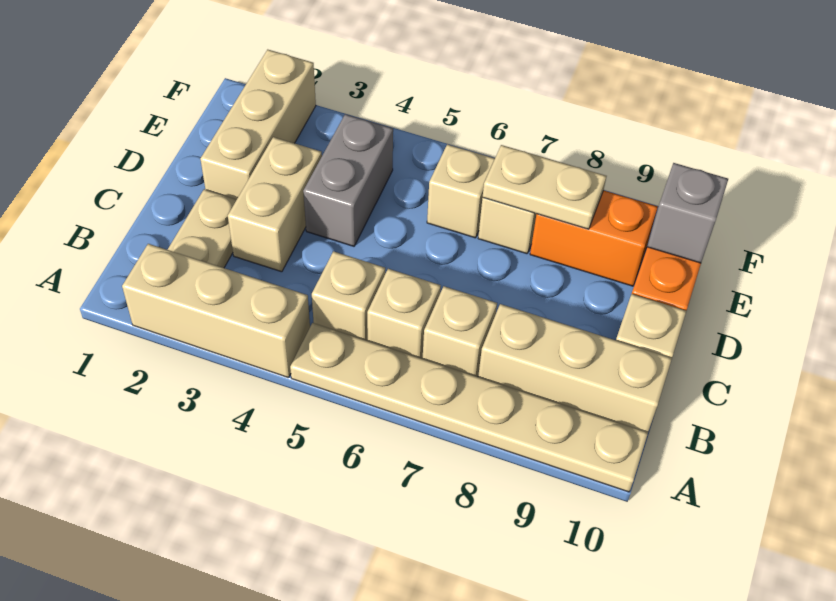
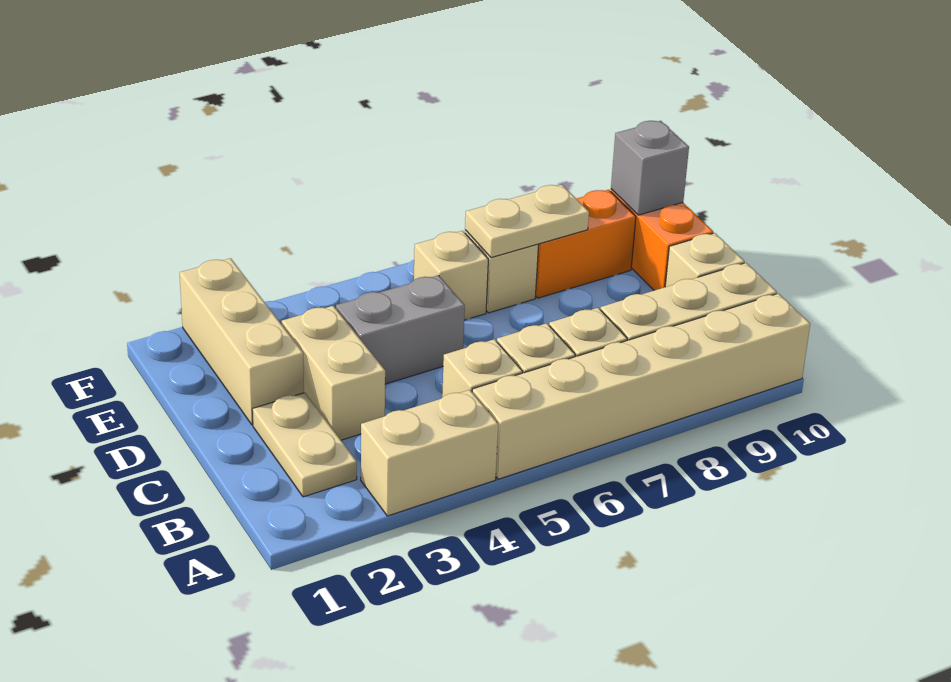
tan brick A2:A4 level 1 -> tan brick A3:A4 level 1
tan plate A5:A10 level 1 -> tan brick A5:A10 level 1
grey brick D4:E4 level 1 -> grey brick D4:D5 level 1

